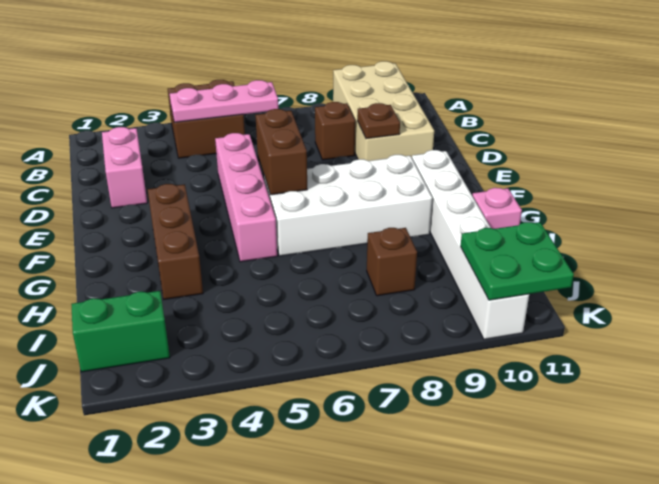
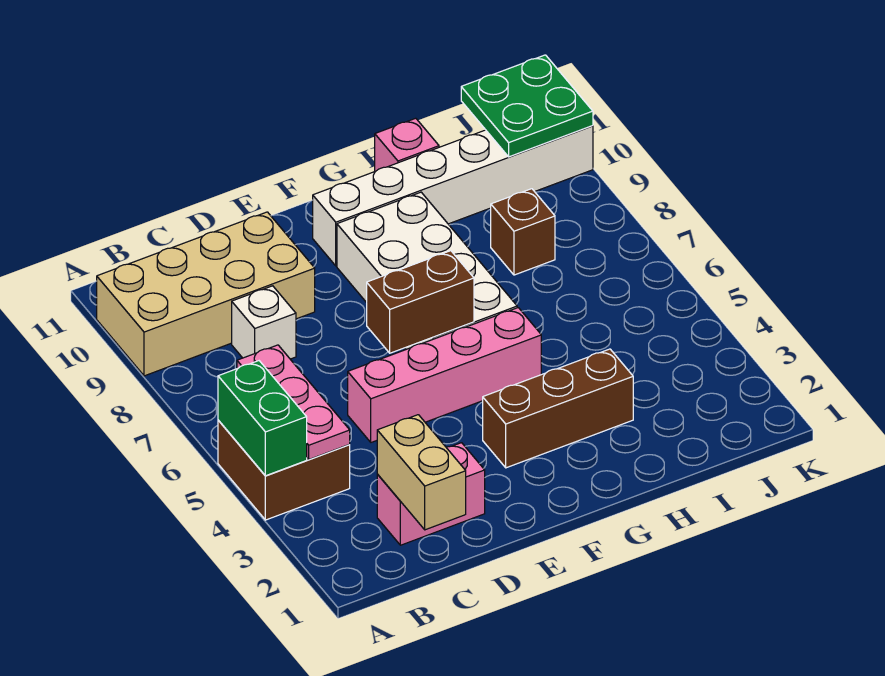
none -> tan brick C1:C2 level 2
brown brick C8 level 1 -> white brick C8 level 1
brown plate D9 level 2 -> none
green brick J1:J2 level 1 -> green brick A4:A5 level 2

